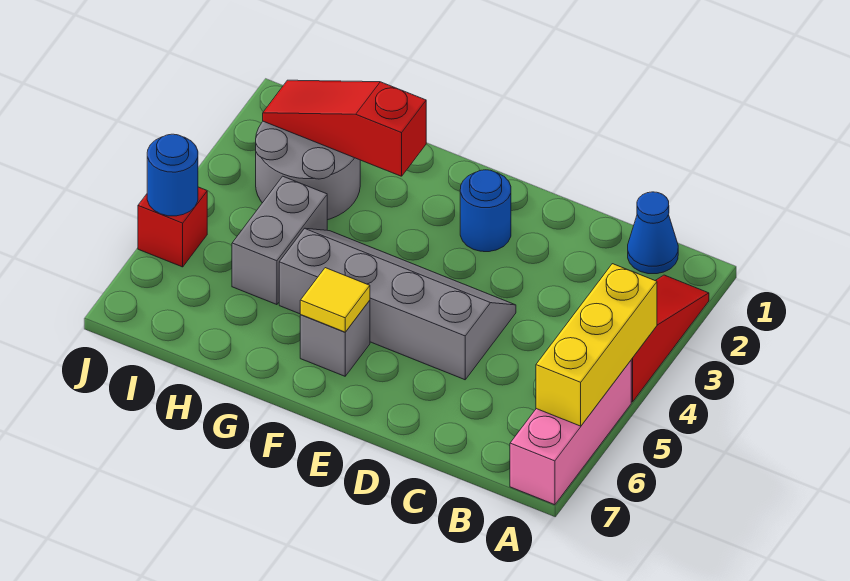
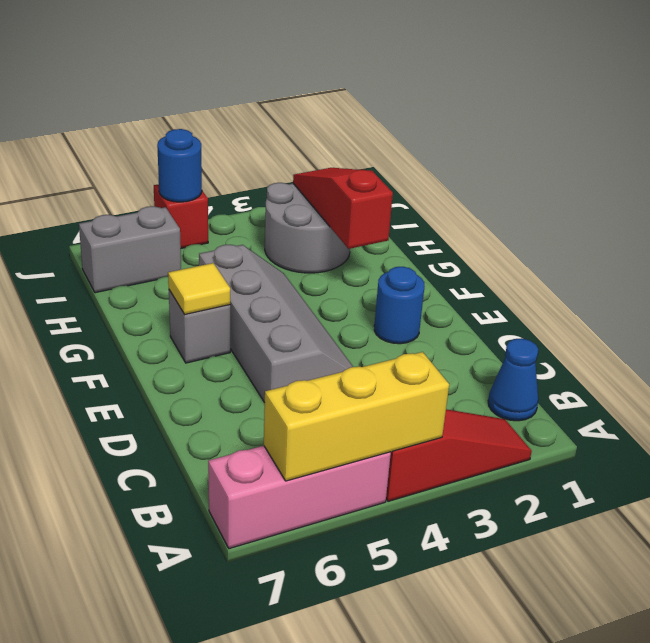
grey brick H4:H5 level 1 -> grey brick I6:I7 level 1

